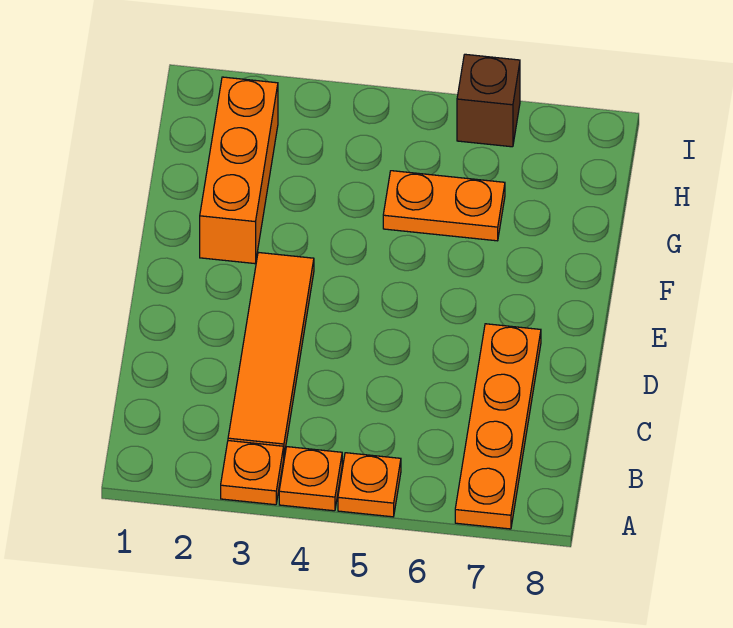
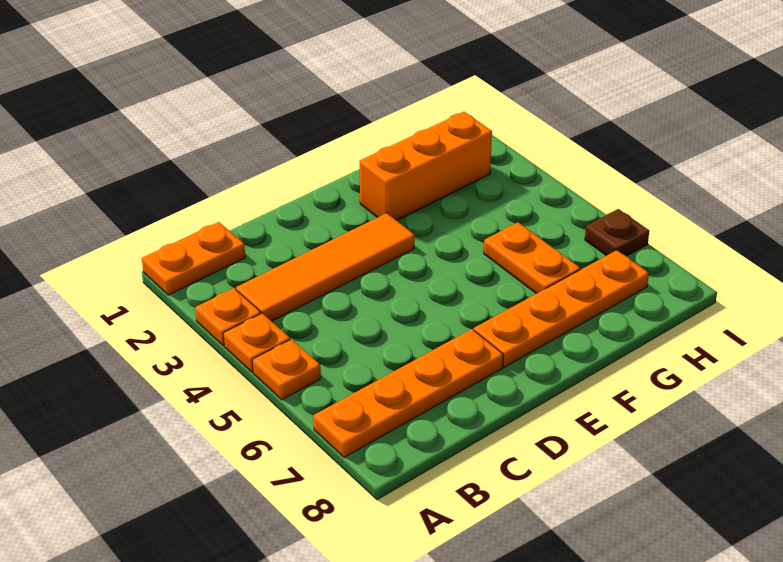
none -> orange plate A1:B1 level 1
none -> orange plate E7:H7 level 1
brown brick I6 level 1 -> brown plate I6 level 1

